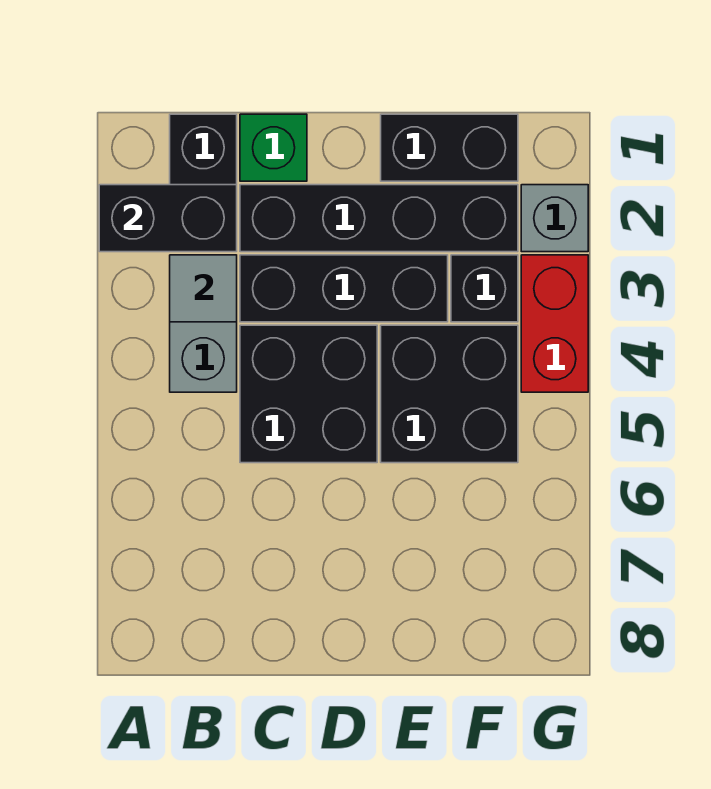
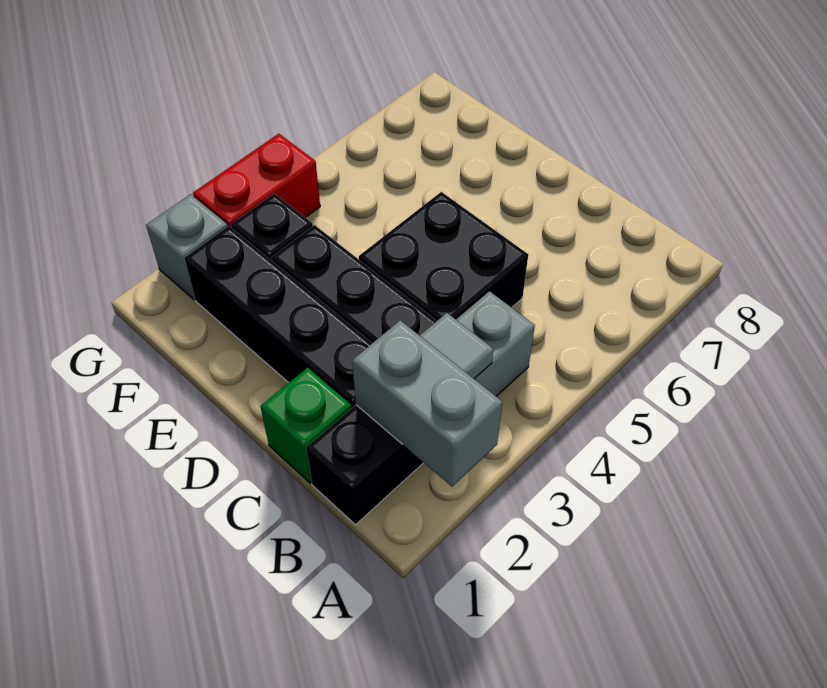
black brick A2:B2 level 2 -> grey brick A2:B2 level 2
black brick E1:F1 level 1 -> none
black brick E4:F5 level 1 -> none

